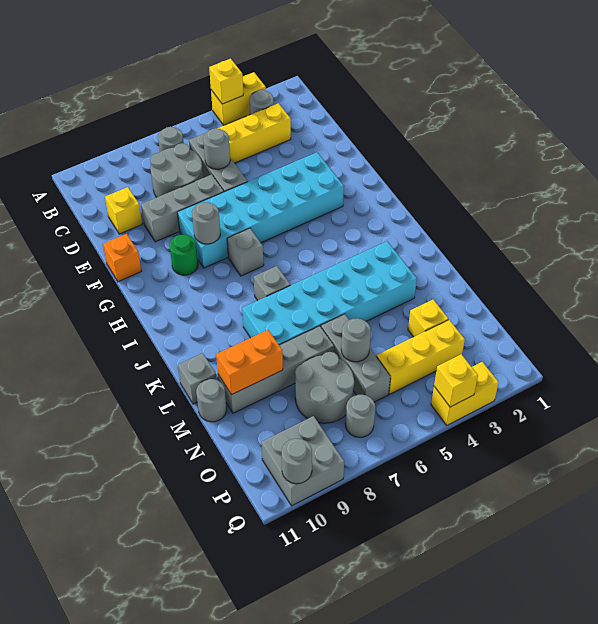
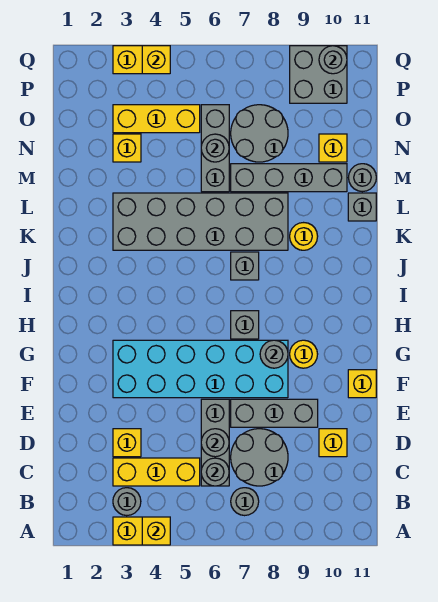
none -> yellow brick D3 level 1
orange brick F11 level 1 -> yellow brick F11 level 1
green round brick G9 level 1 -> yellow round brick G9 level 1
cyan brick K3:L8 level 1 -> grey brick K3:L8 level 1
none -> yellow round brick K9 level 1
orange brick M9:M10 level 2 -> none
none -> yellow brick N10 level 1
grey round brick P7 level 1 -> grey round brick C6 level 2

